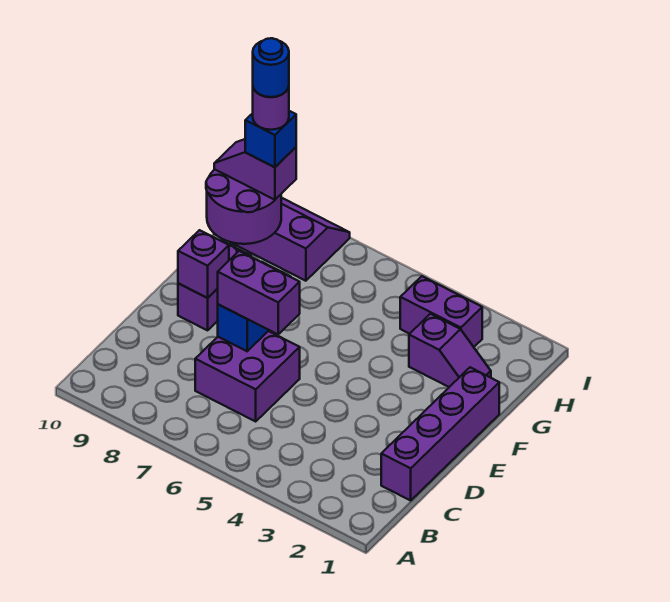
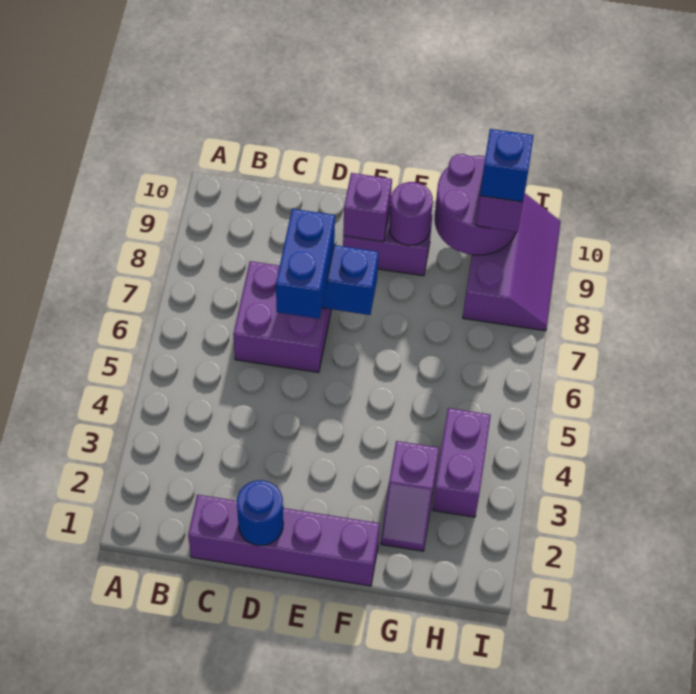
purple brick D6:D7 level 3 -> blue brick D6:D7 level 3
purple round brick H9 level 5 -> purple round brick F9 level 2
blue round brick H9 level 6 -> blue round brick D1 level 2

